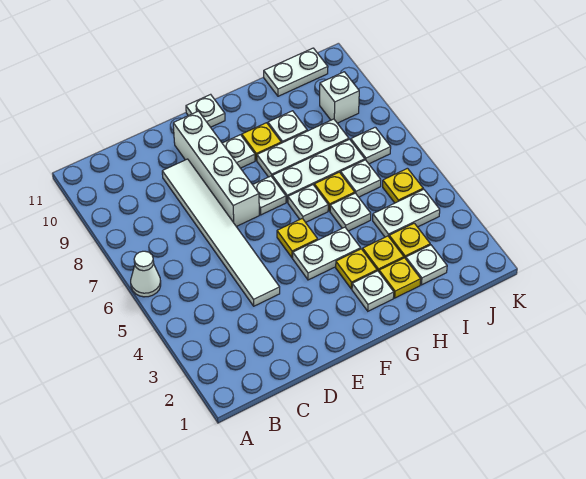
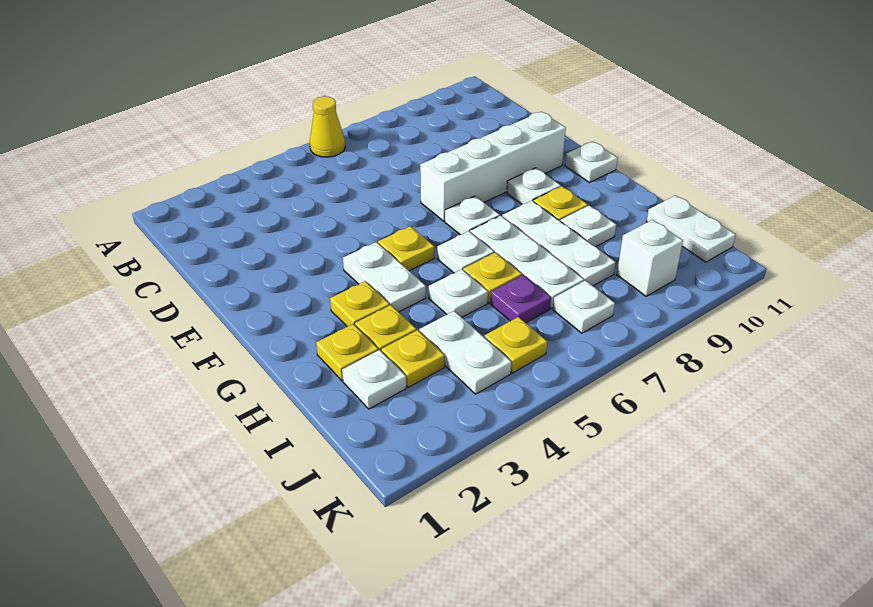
white cone A6 level 1 -> yellow cone A6 level 1
white tile D4:D9 level 1 -> none
white plate G2 level 1 -> none
white plate I6 level 1 -> purple plate I6 level 1

